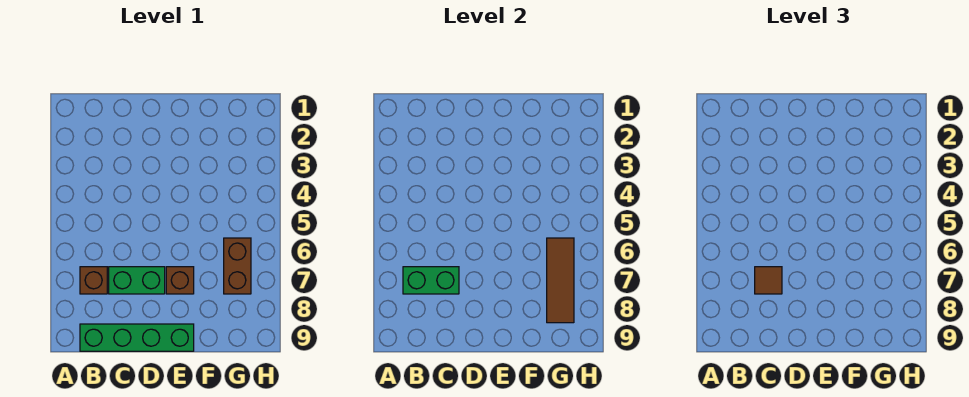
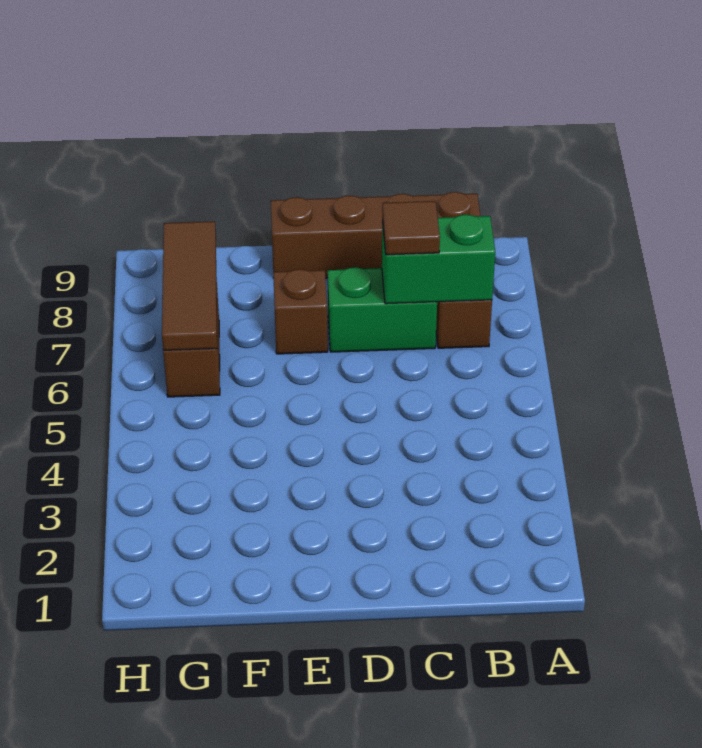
green brick B9:E9 level 1 -> brown brick B9:E9 level 1

